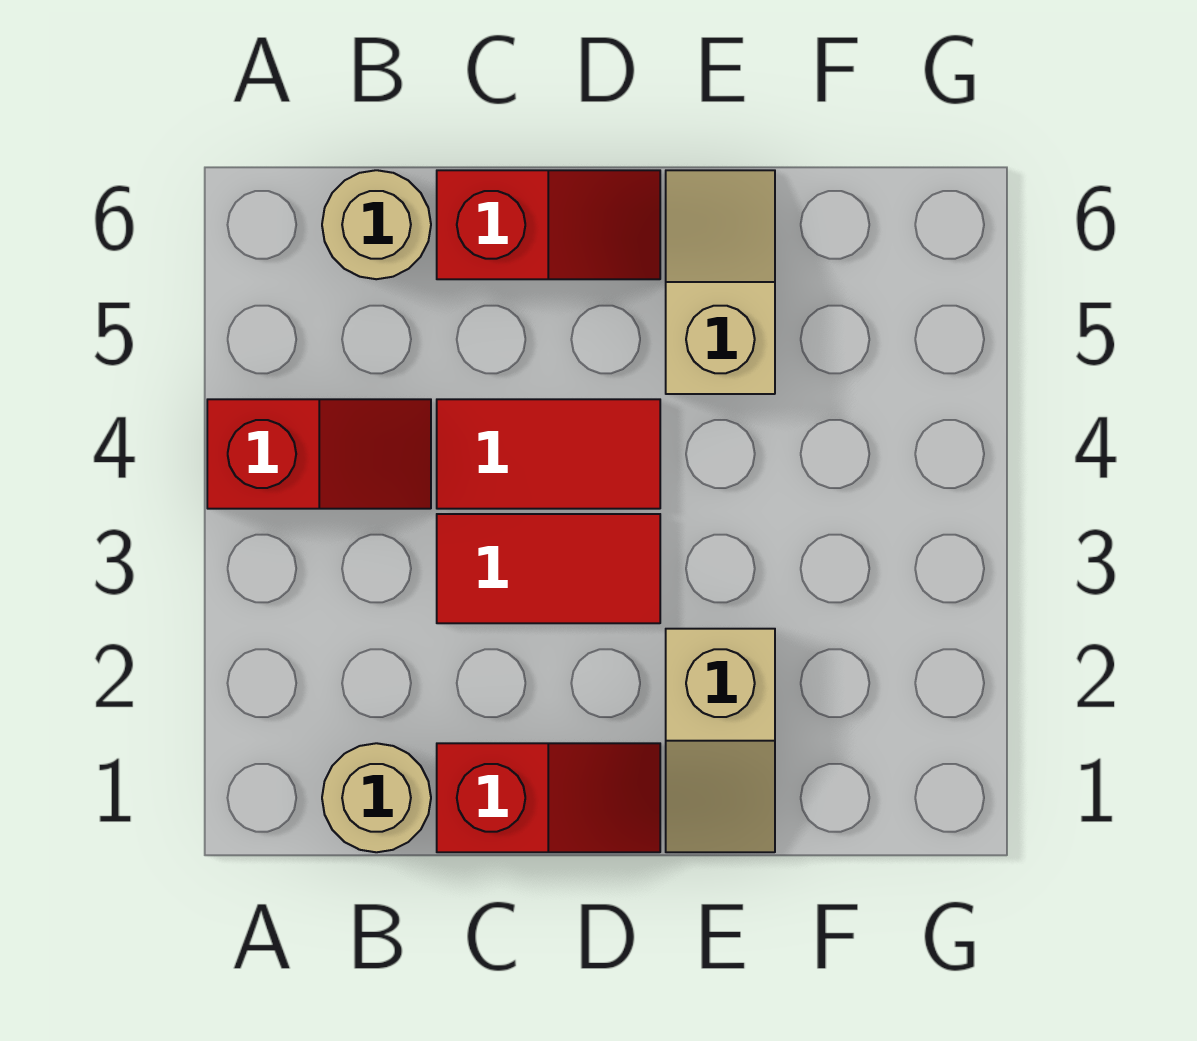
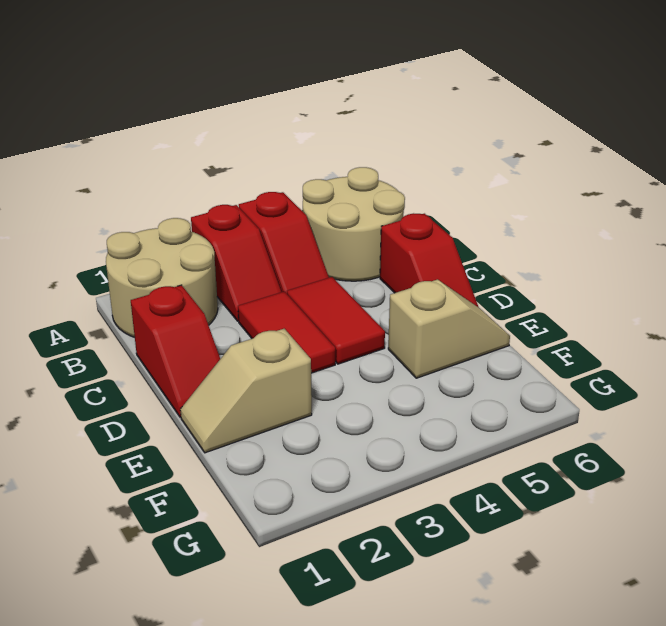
none -> red slope A3:B3 level 1 top A
tan round brick B1 level 1 -> tan round brick A1:B2 level 1
tan round brick B6 level 1 -> tan round brick A5:B6 level 1

